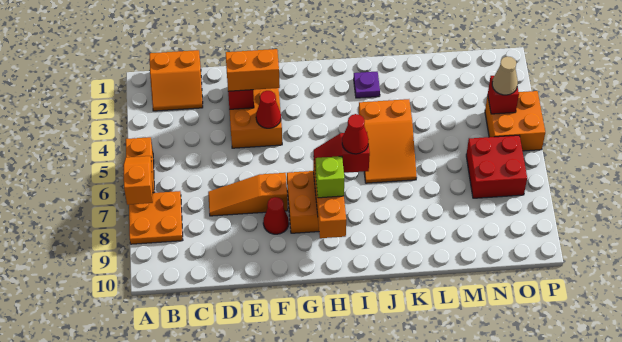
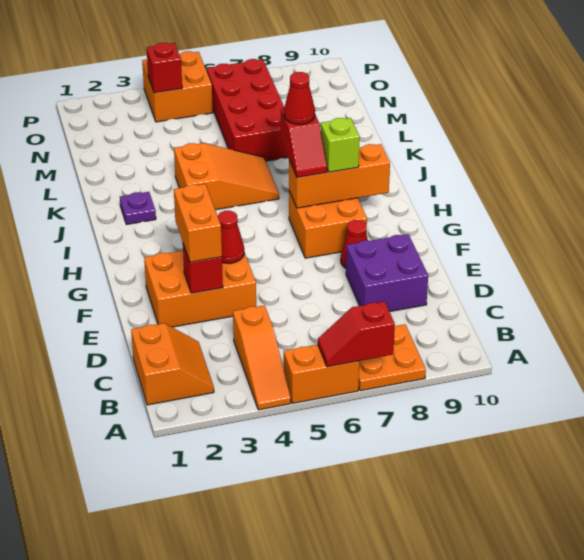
orange slope A6:A7 level 2 top 7 -> red slope A6:A7 level 2 top 7
orange slope D7:F7 level 1 top F -> orange slope A4:C4 level 1 top C
none -> purple brick D8:E9 level 1
red brick N6:O7 level 1 -> red brick L6:O7 level 1
tan cone O4 level 3 -> none

